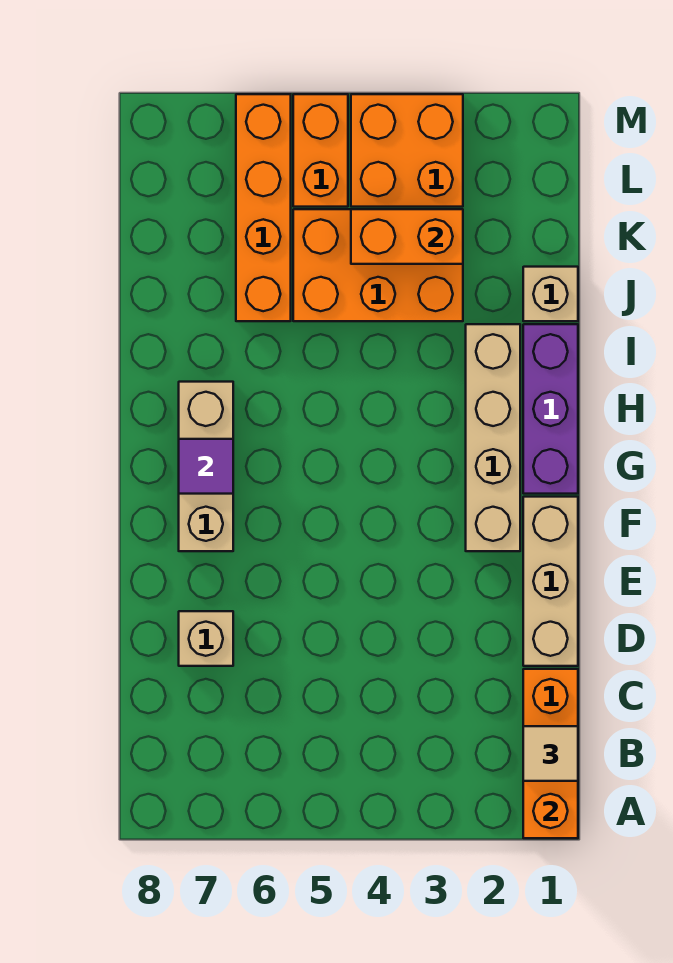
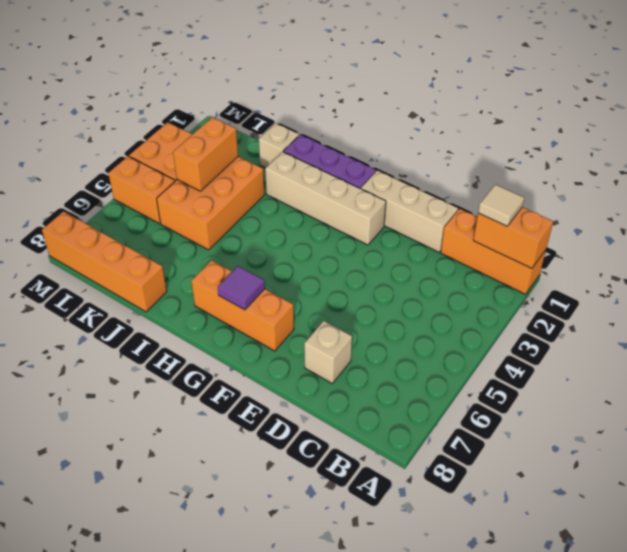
tan brick F7:H7 level 1 -> orange brick F7:H7 level 1
orange brick J6:M6 level 1 -> orange brick J8:M8 level 1

